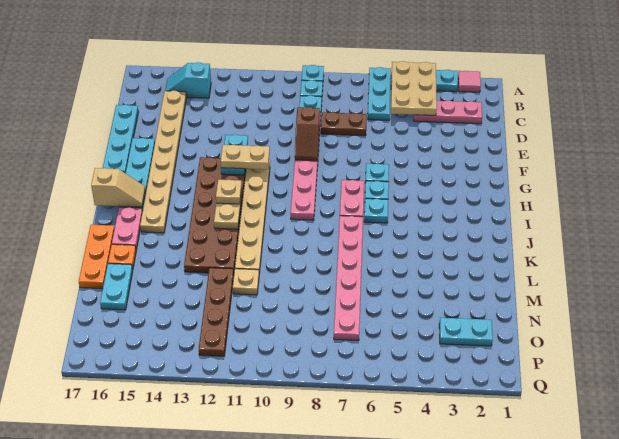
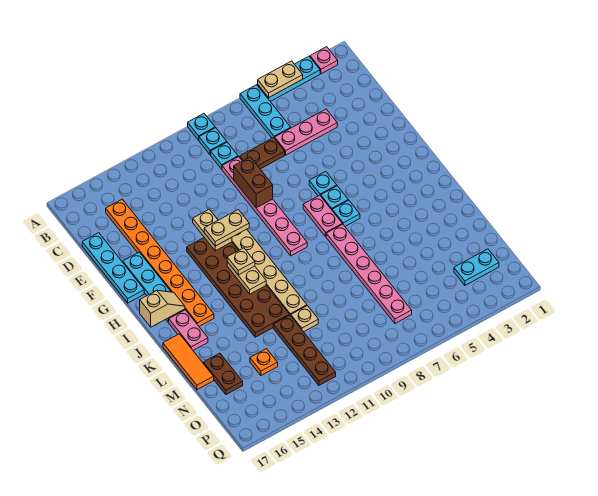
pink tile A2 level 1 -> pink plate A2 level 1
tan plate A4:C5 level 2 -> tan plate A4:A5 level 2
cyan slope B14:B15 level 1 top 14 -> none
pink plate C2:C4 level 1 -> pink plate D4:D6 level 1
tan plate C15:J15 level 1 -> orange plate C15:J15 level 1
brown slope E9:F9 level 2 top E -> brown brick E9:F9 level 2
cyan plate F12:G12 level 2 -> tan plate F12:G12 level 2
orange plate K17:M17 level 1 -> orange tile K17:M17 level 1
orange plate L16 level 1 -> orange plate N14 level 1
cyan plate M16:N16 level 1 -> brown plate M16:N16 level 1

